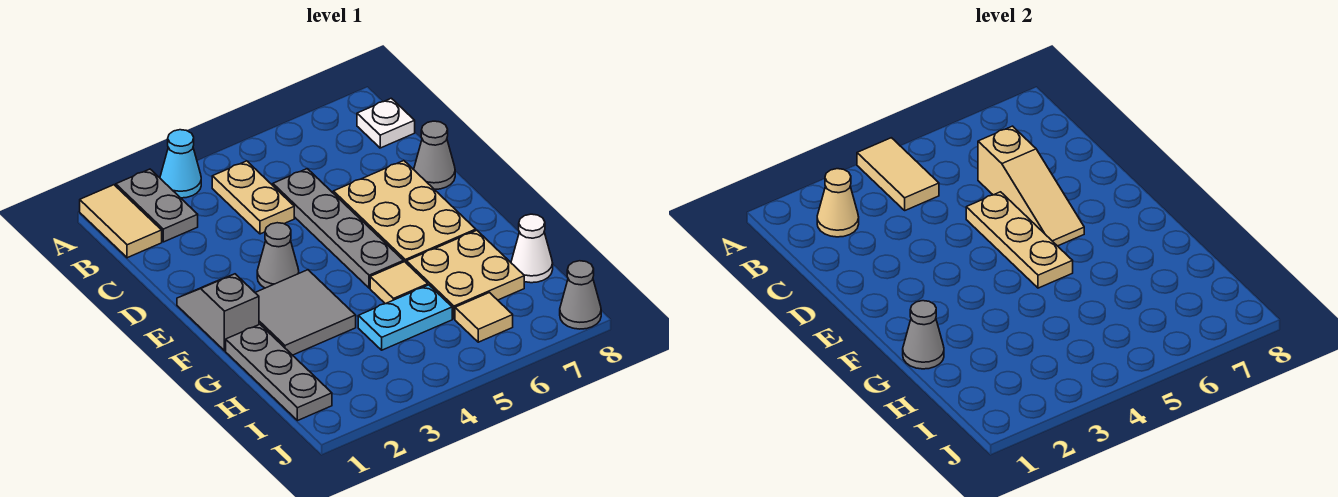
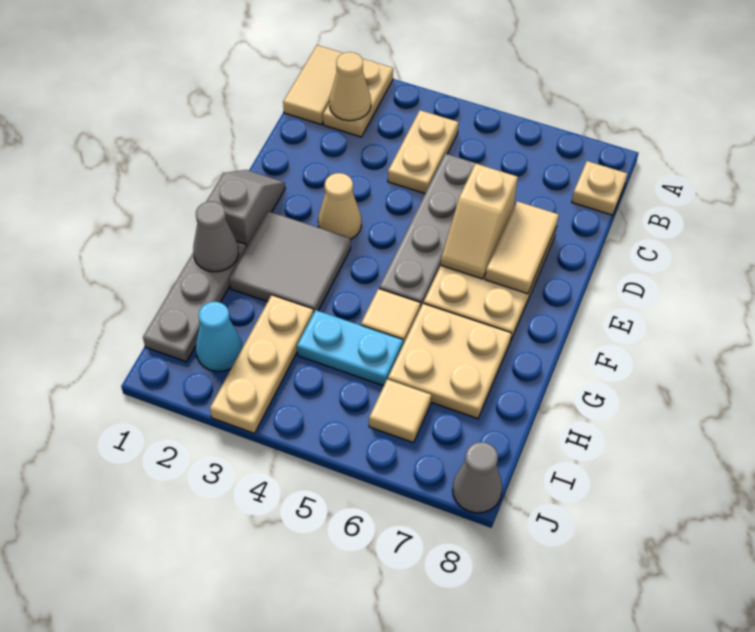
grey plate A2:B2 level 1 -> tan plate A2:B2 level 1
cyan cone A3 level 1 -> cyan cone I2 level 1
tan tile A4:B4 level 2 -> tan tile D7:E7 level 2
white plate B8 level 1 -> tan plate B8 level 1
tan slope C6:E6 level 2 top C -> tan slope D6:E6 level 2 top D
tan plate D5:F5 level 2 -> tan plate H3:J3 level 1
grey cone D8 level 1 -> none
grey cone E3 level 1 -> tan cone E3 level 1
white cone H8 level 1 -> none

